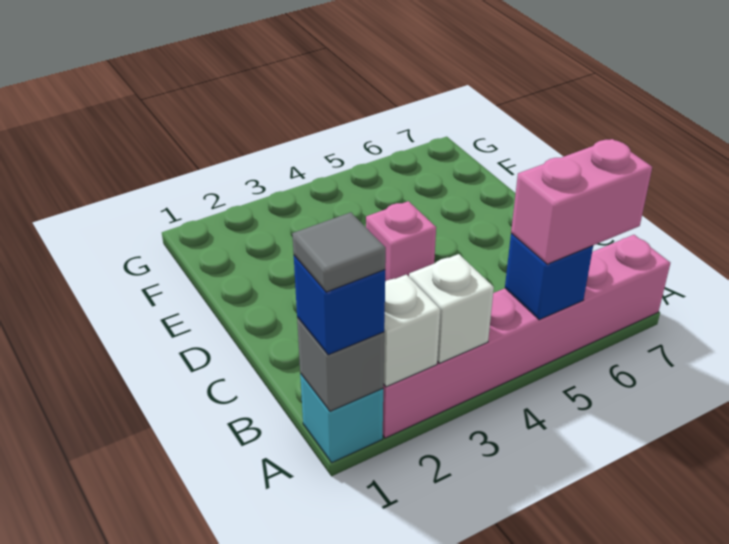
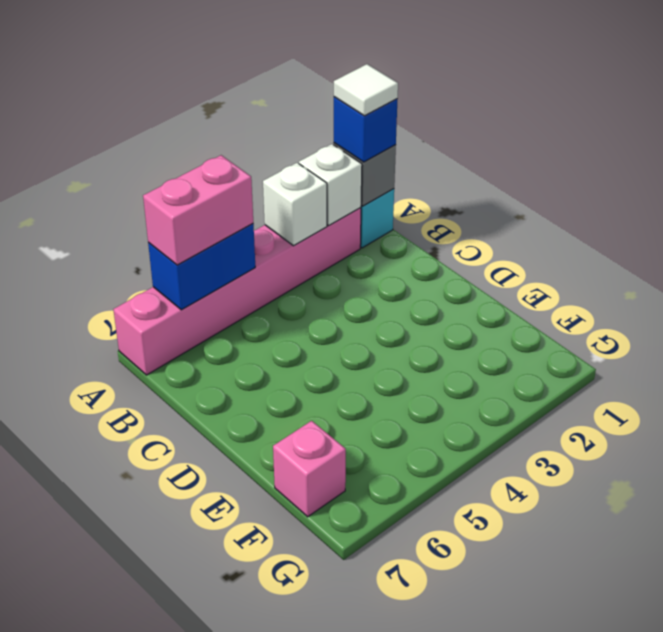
grey tile A1 level 4 -> white tile A1 level 4
blue brick A5 level 2 -> blue brick A5:A6 level 2
pink brick D4 level 1 -> pink brick F7 level 1

